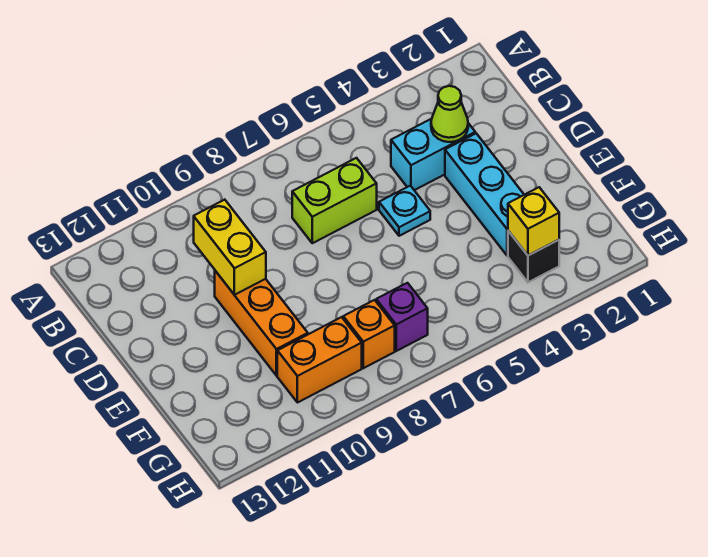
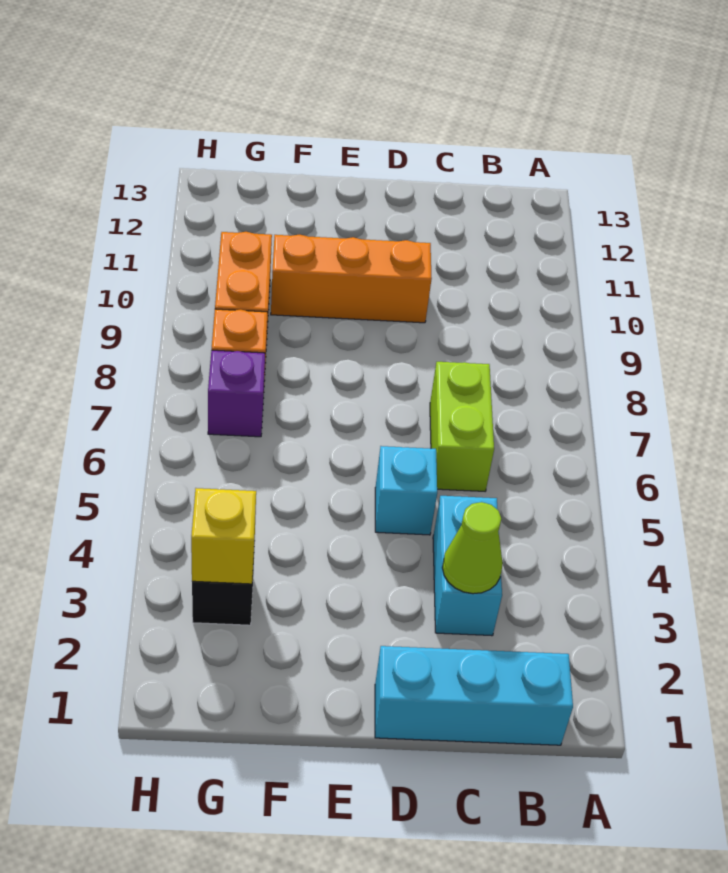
yellow brick C10:D10 level 2 -> none
cyan brick D3:F3 level 1 -> cyan brick B1:D1 level 1
cyan plate D5 level 1 -> cyan brick D5 level 1

